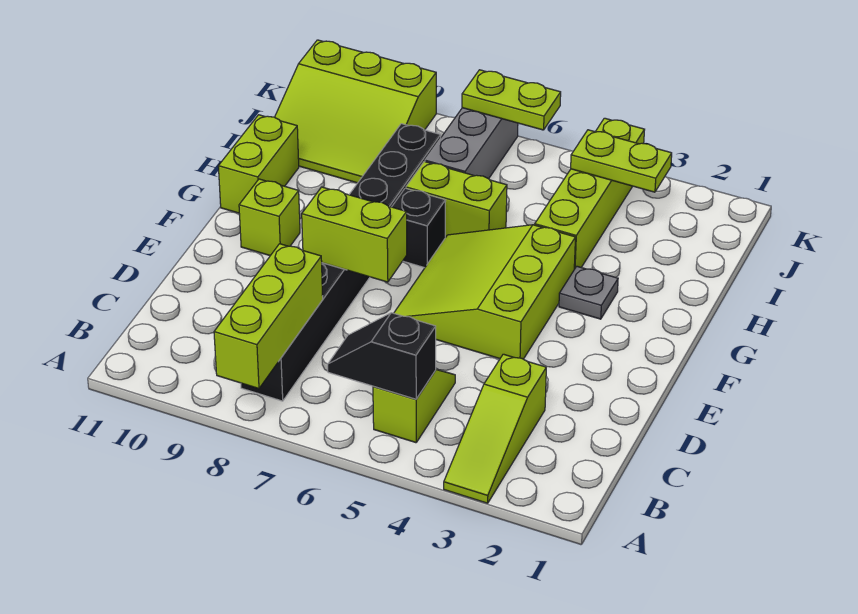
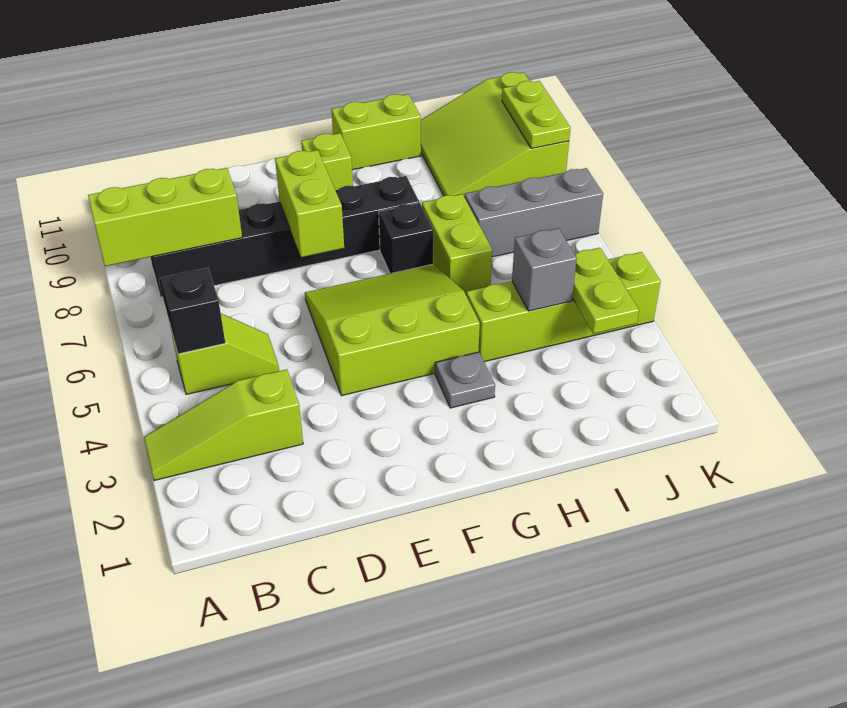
black brick B8:I8 level 1 -> black brick B8:G8 level 1
none -> grey brick I4 level 2
lime plate K6:K7 level 2 -> lime plate K9:K10 level 2

